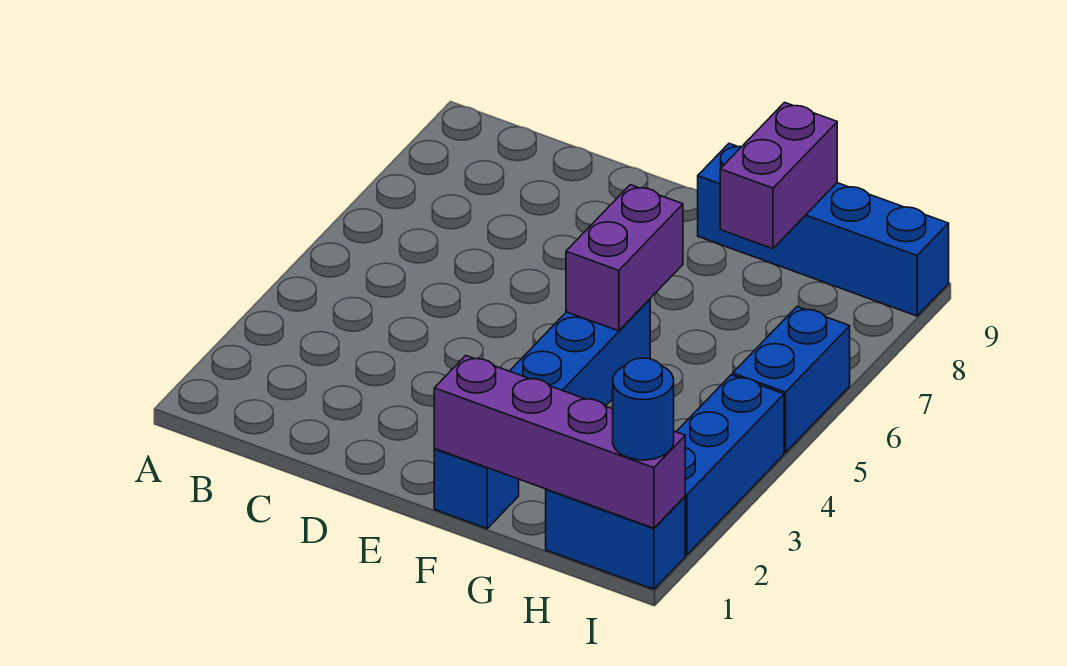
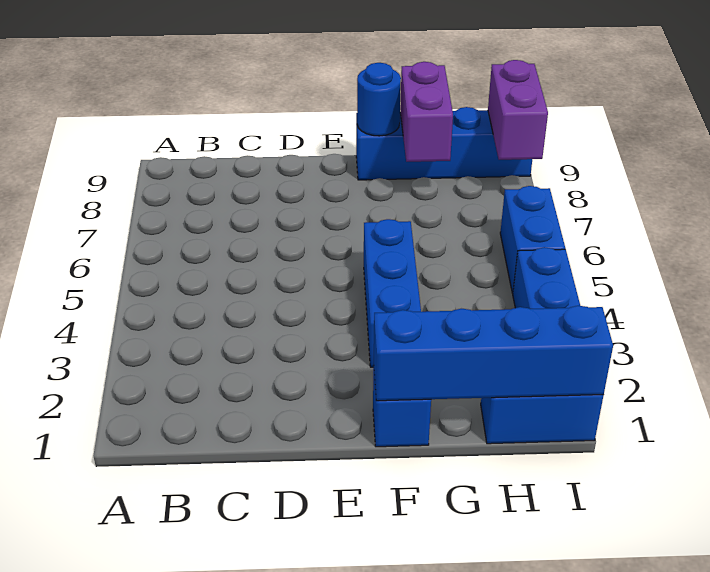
purple brick F1:I1 level 2 -> blue brick F1:I1 level 2
purple brick F5:F6 level 2 -> purple brick I8:I9 level 2
blue round brick I1 level 3 -> blue round brick F9 level 2

